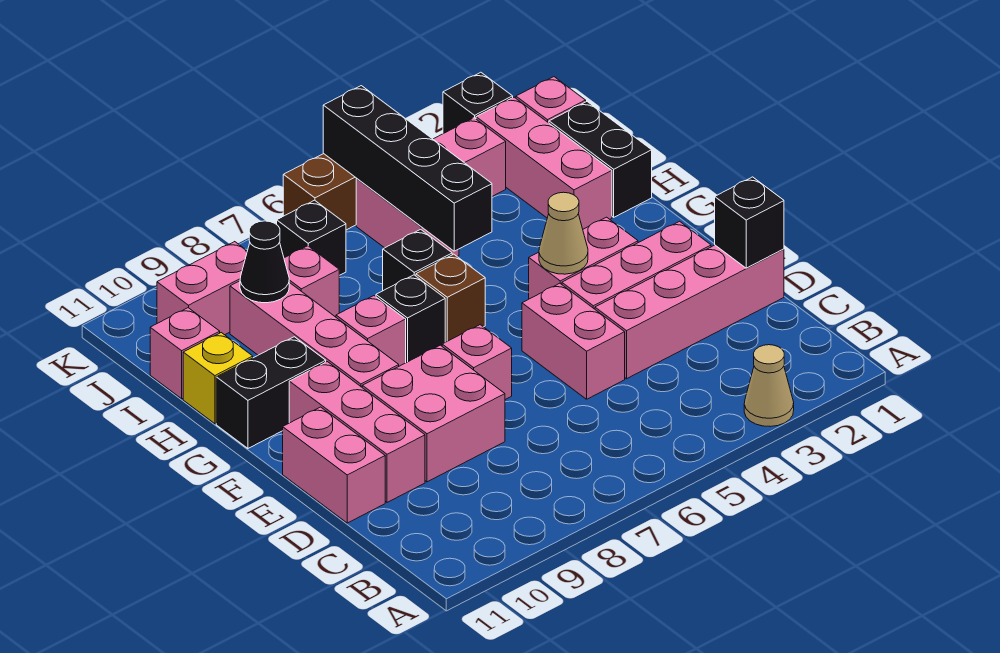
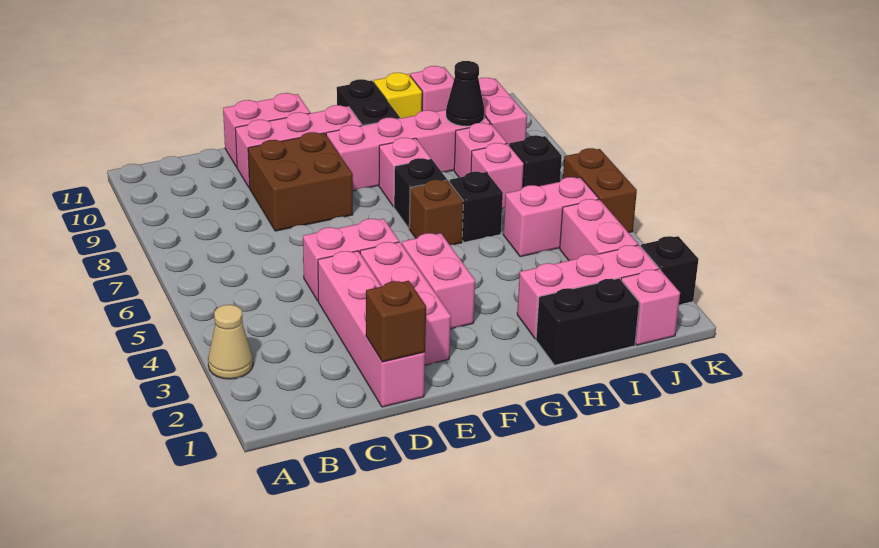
black brick D1 level 2 -> brown brick D1 level 2
pink brick D8:E9 level 1 -> brown brick D8:E9 level 1
pink brick E7 level 1 -> pink brick I7 level 1
tan cone F4 level 2 -> none
black brick H5:K5 level 2 -> none

